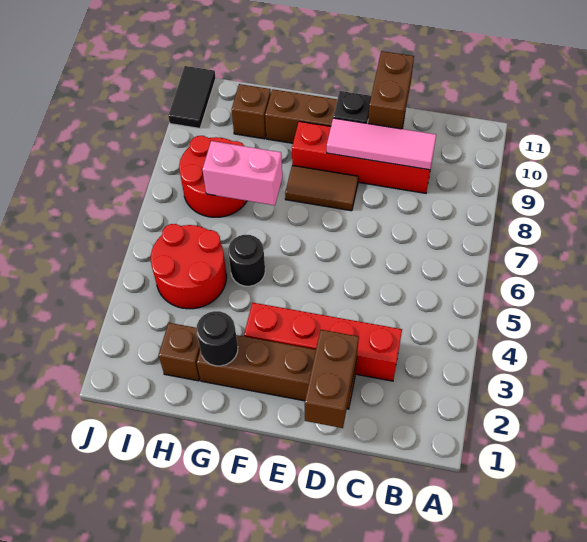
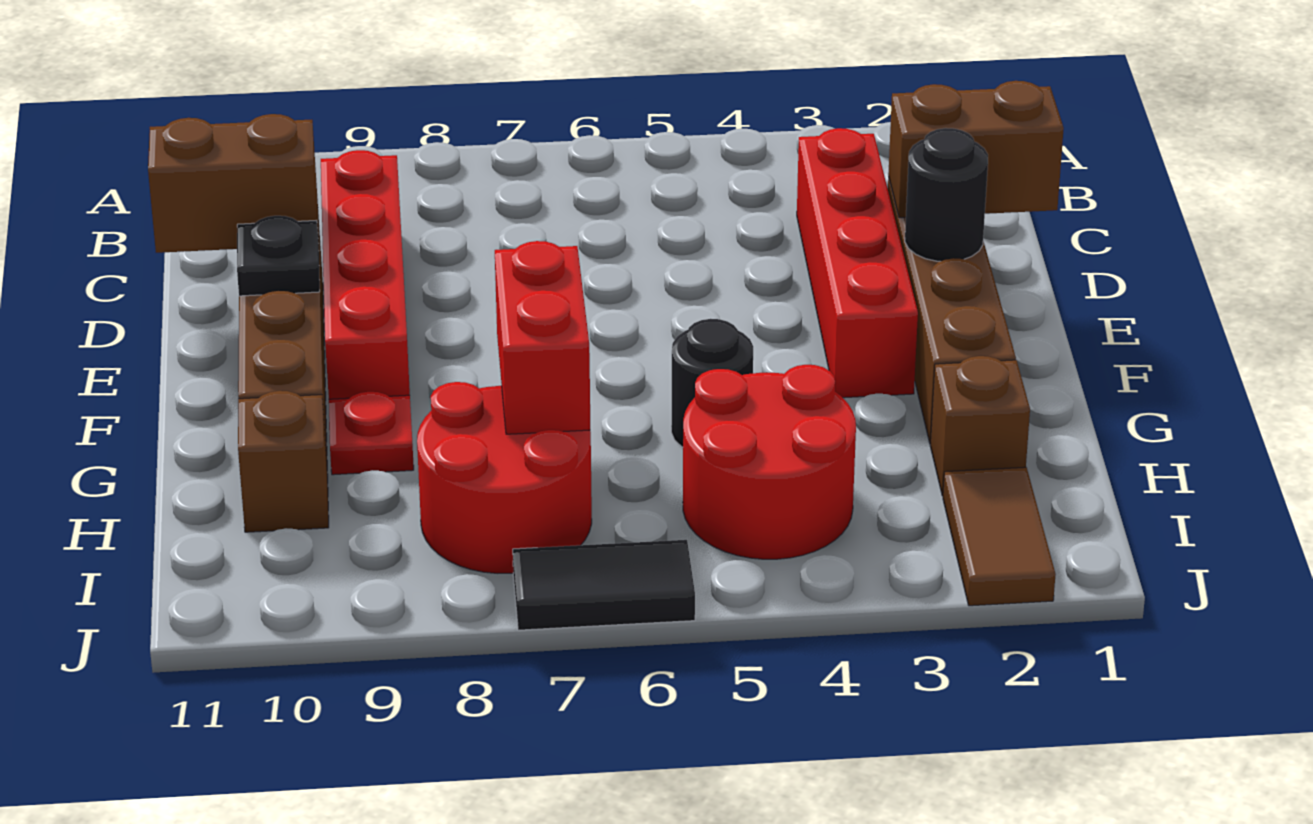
pink tile C9:E9 level 2 -> none
brown tile E8:F8 level 1 -> brown tile I2:J2 level 1
black round brick G2 level 2 -> black round brick E2 level 2
pink brick G7:H7 level 2 -> red brick G7:H7 level 2
none -> red plate G9 level 1
black tile J10:J11 level 1 -> black tile J6:J7 level 1

